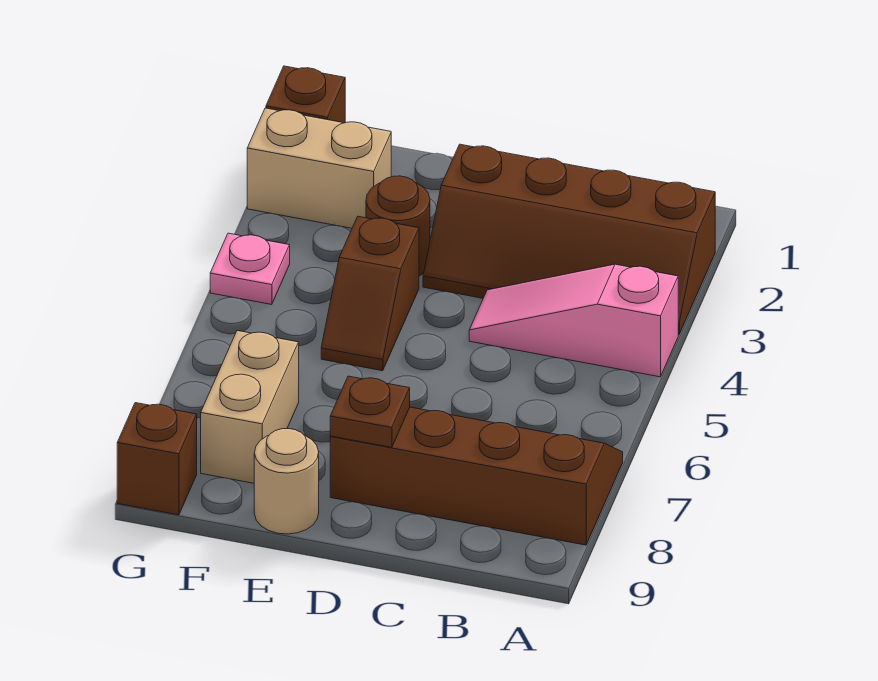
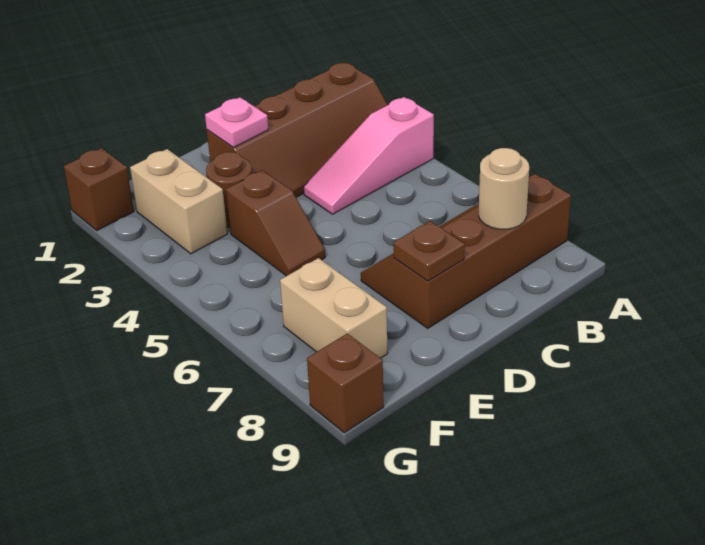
tan round brick E9 level 1 -> tan round brick B8 level 2
tan brick F2:G2 level 1 -> tan brick F2:F3 level 1
pink plate G4 level 1 -> pink plate D2 level 2

